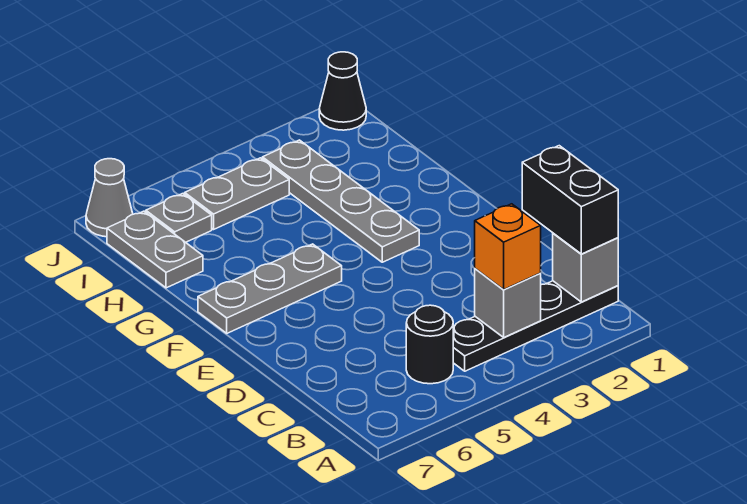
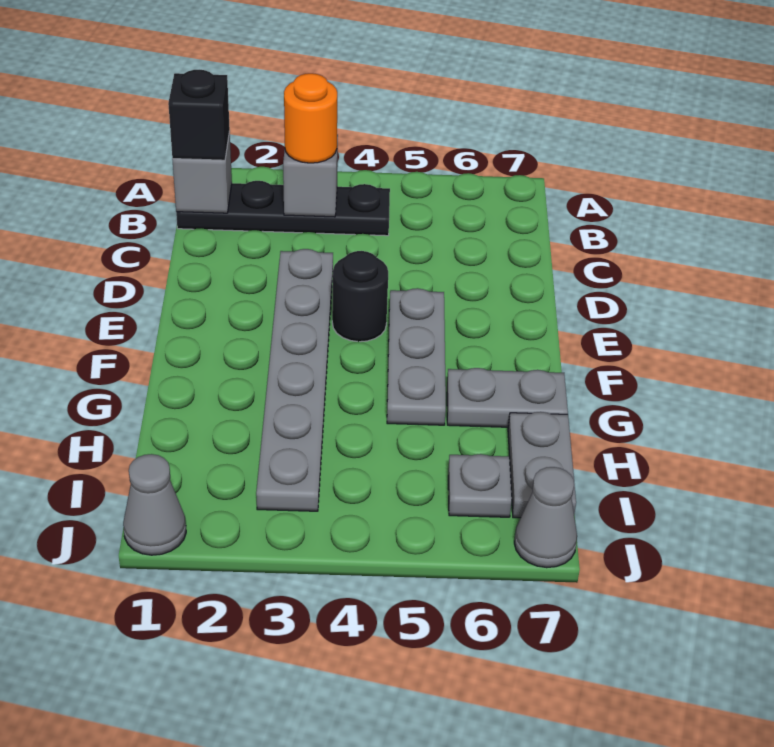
black brick B1:C1 level 3 -> black brick B1 level 3
orange brick B3 level 3 -> orange round brick B3 level 3
black round brick B5 level 1 -> black round brick E4 level 1
grey plate F3:I3 level 1 -> grey plate D3:I3 level 1
grey plate F5:F7 level 1 -> grey plate E5:G5 level 1
grey plate I4:I5 level 1 -> grey plate G6:G7 level 1
black cone J1 level 1 -> grey cone J1 level 1

